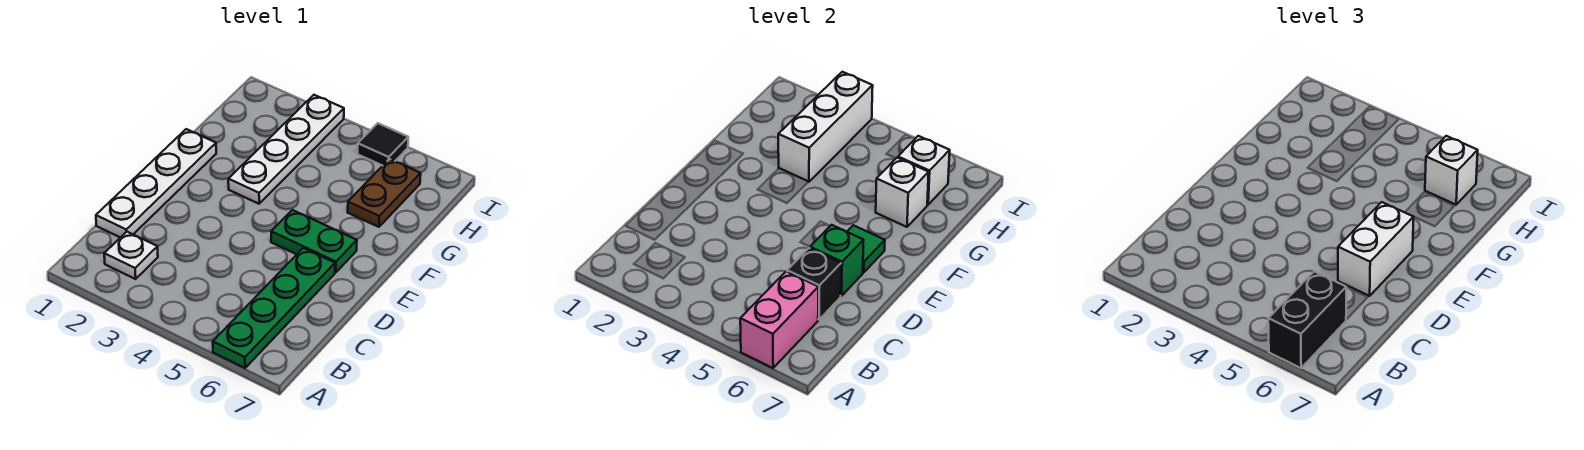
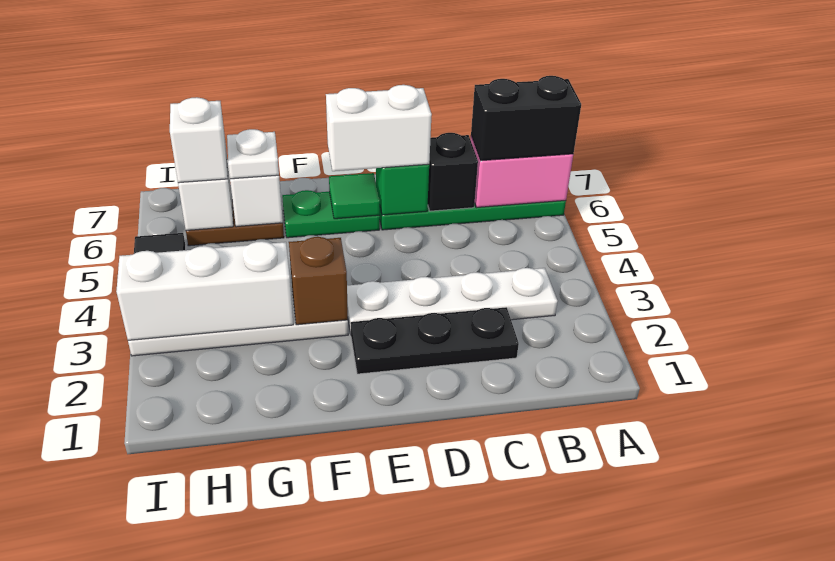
white plate B2 level 1 -> white plate G6 level 3
white plate C1:F1 level 1 -> white plate B3:E3 level 1
none -> black plate C2:E2 level 1
green plate E5:E6 level 1 -> green plate E6:F6 level 1
none -> brown brick F3 level 2

